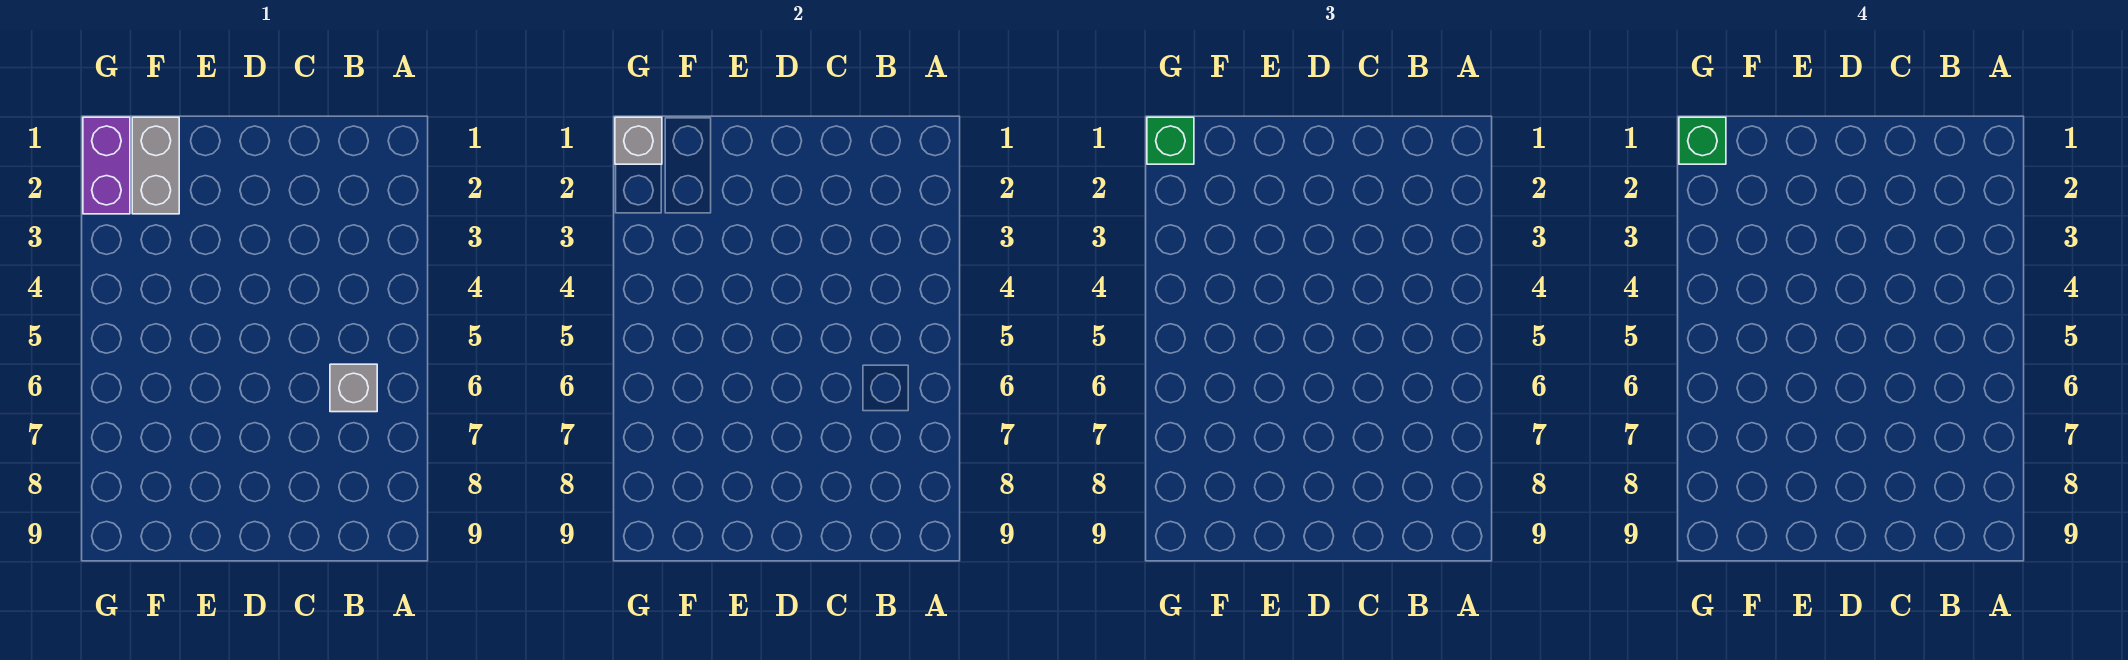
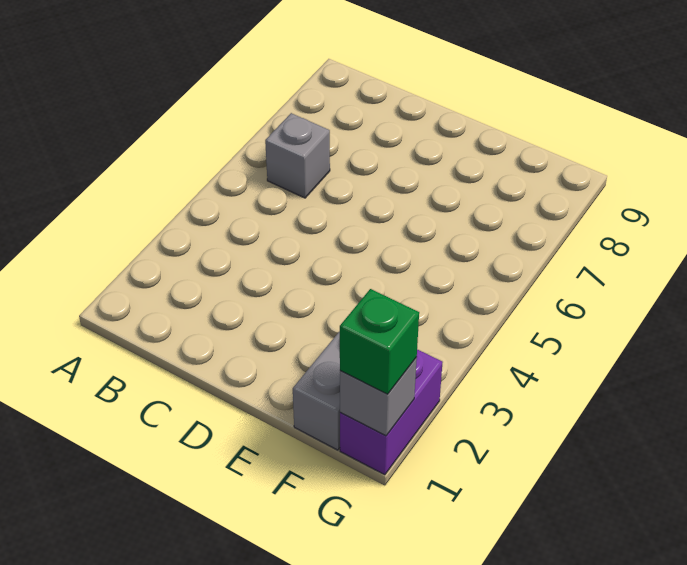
green brick G1 level 4 -> none

